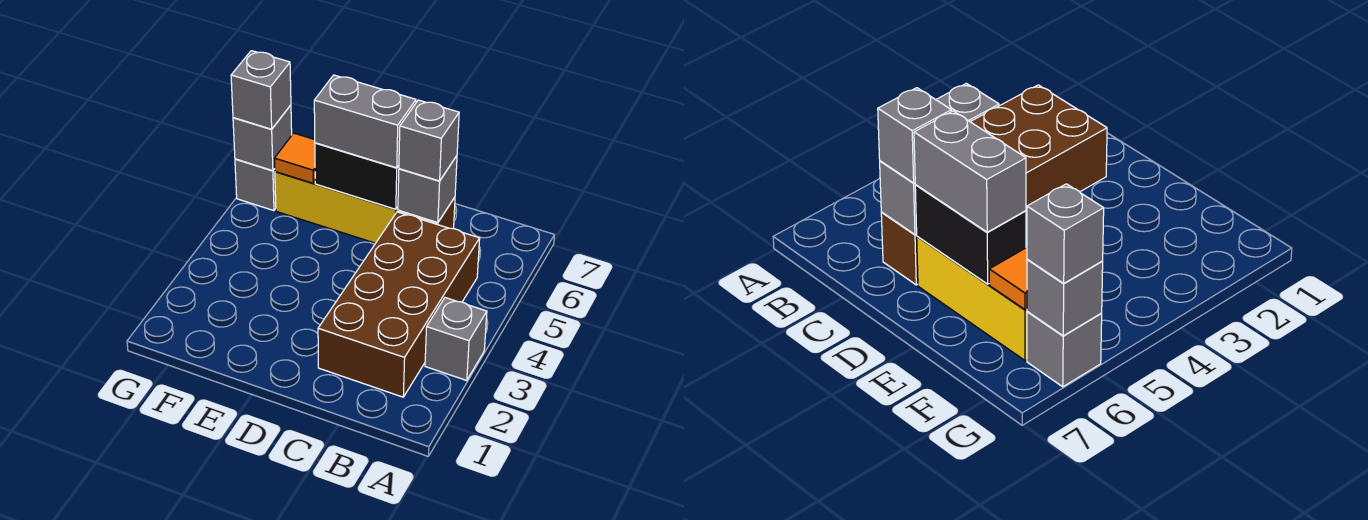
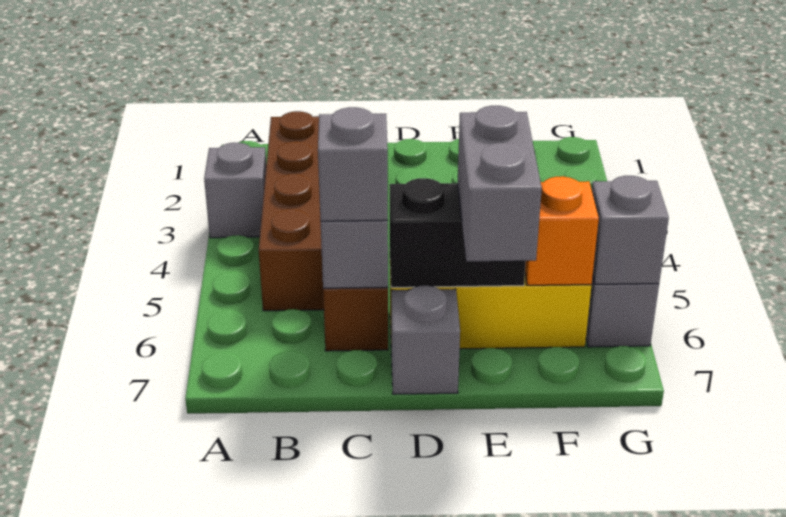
grey brick D6:E6 level 3 -> grey brick E6:E7 level 3
orange tile F6 level 2 -> orange brick F6 level 2
grey brick G6 level 3 -> grey brick D7 level 1

